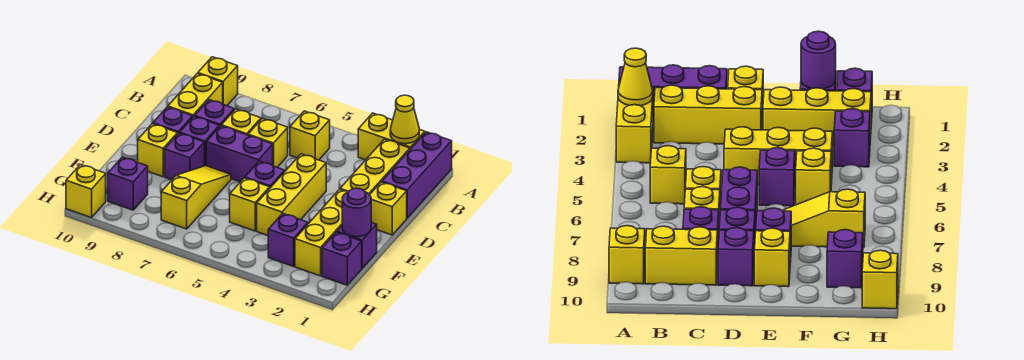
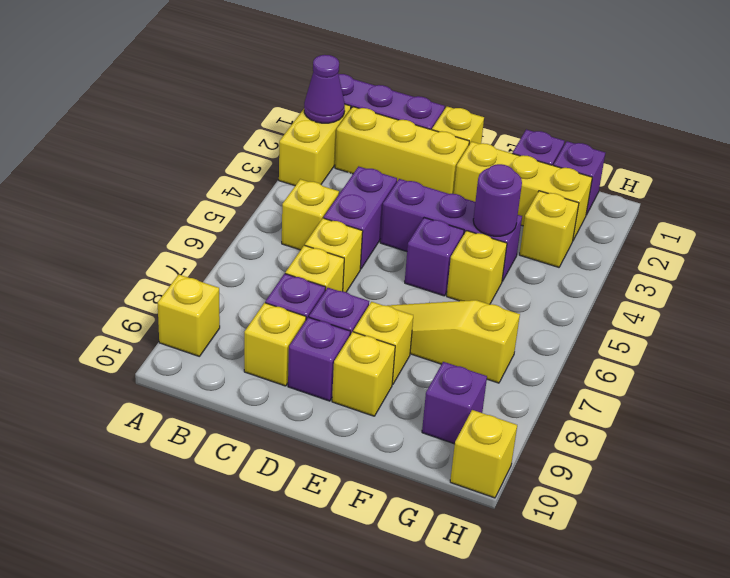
yellow cone A2 level 2 -> purple cone A2 level 2
yellow brick B9:C9 level 1 -> yellow brick C9 level 1
yellow brick D4:F4 level 1 -> purple brick D4:F4 level 1
purple brick D6:D7 level 1 -> purple brick C4:C5 level 1
purple brick E8 level 1 -> yellow brick E8 level 1
purple round brick F1 level 2 -> purple round brick F4 level 2
purple brick G3 level 1 -> yellow brick G3 level 1

